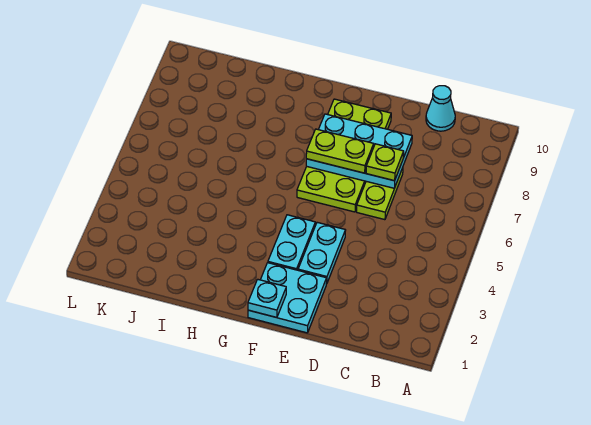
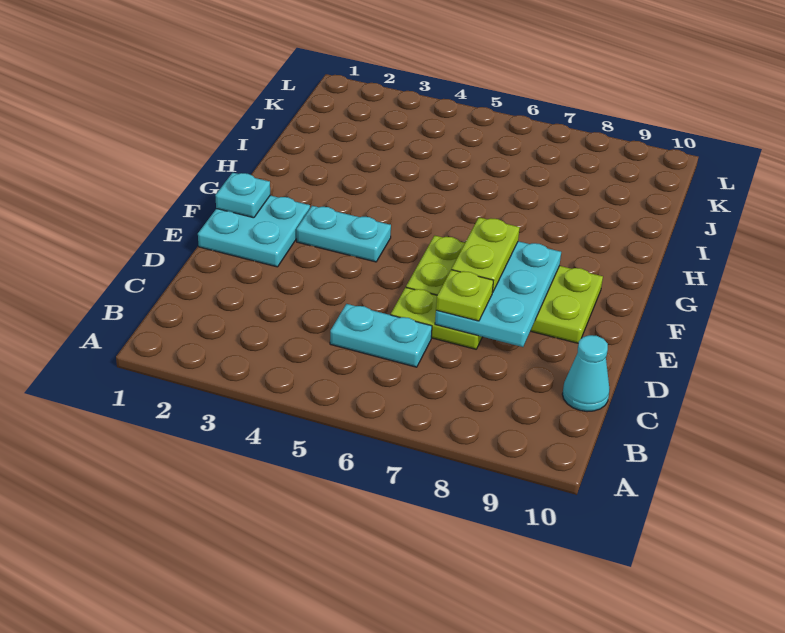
cyan plate E3:E4 level 1 -> cyan plate C5:C6 level 1

